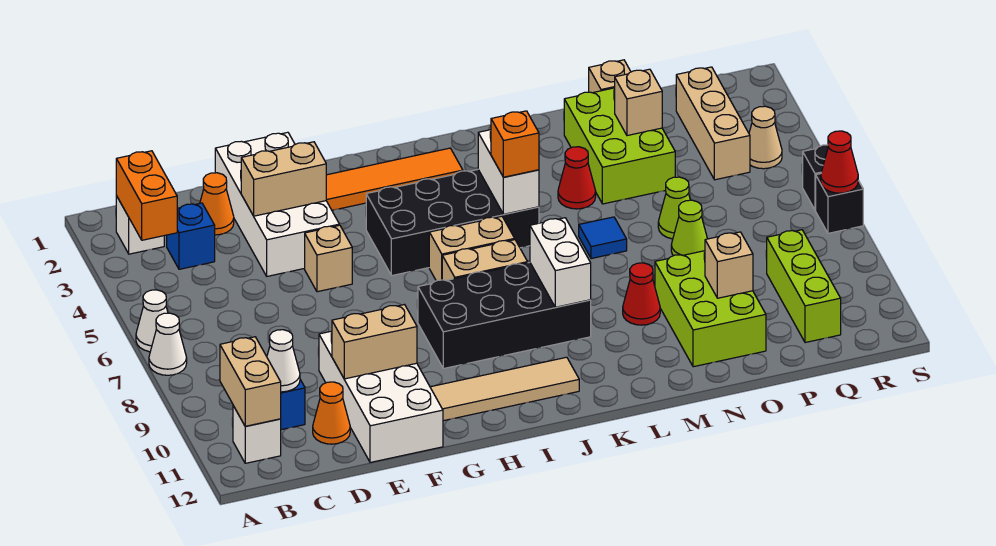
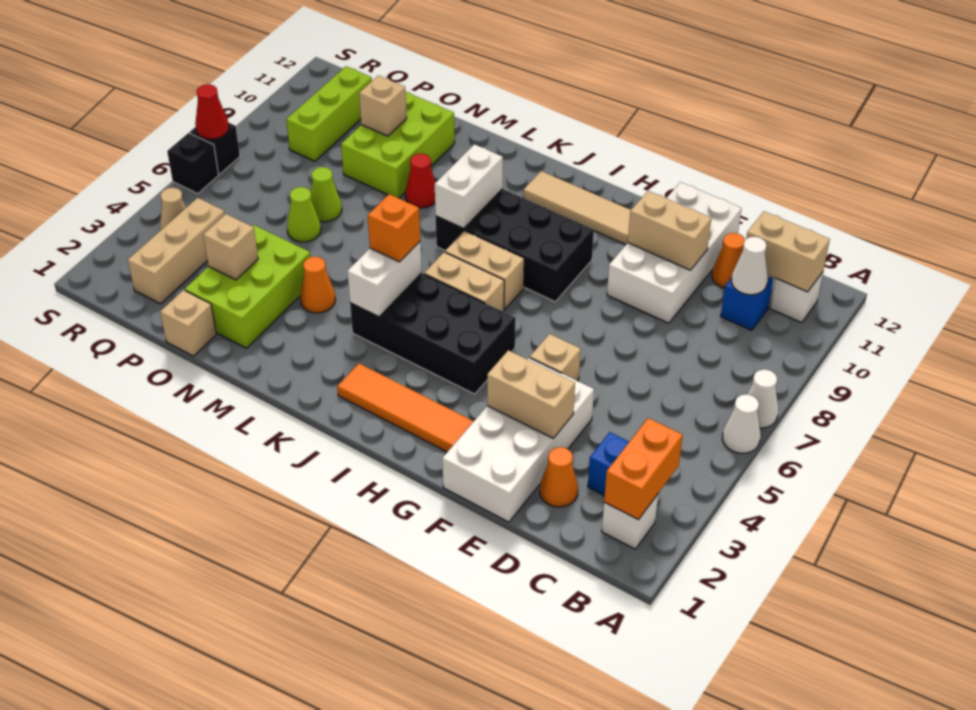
tan brick B10:B11 level 2 -> tan brick B11:C11 level 2
red cone M4 level 1 -> orange cone M4 level 1
blue tile M6 level 1 -> none

